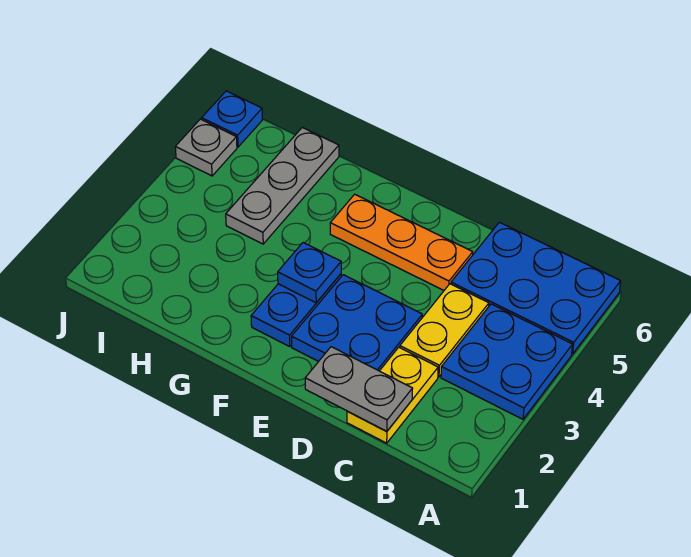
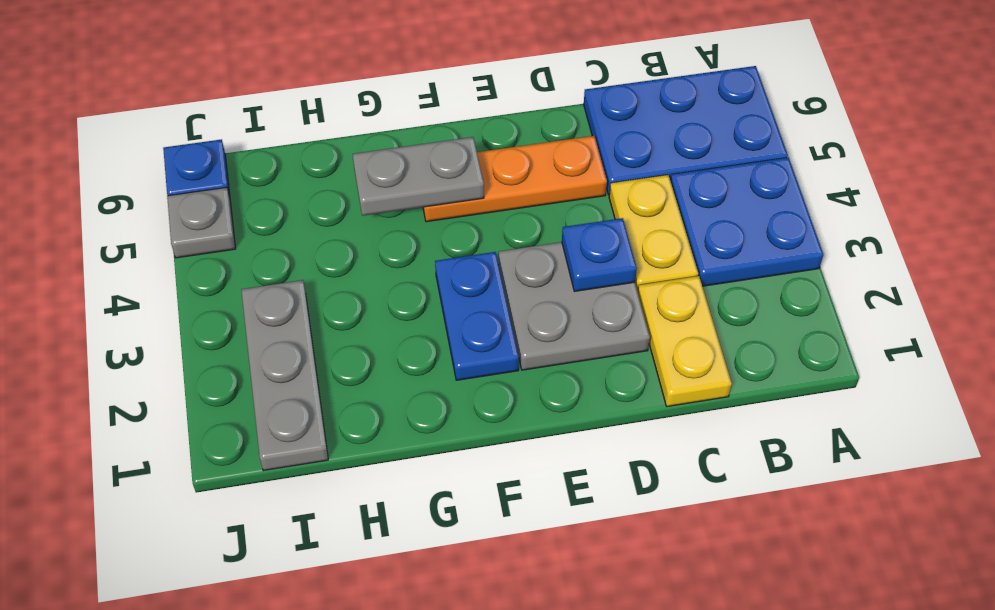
grey plate C1:D1 level 2 -> grey plate F5:G5 level 2
blue plate D2:E3 level 1 -> grey plate D2:E3 level 1
blue plate F3 level 2 -> blue plate D3 level 2
grey plate H4:H6 level 1 -> grey plate I1:I3 level 1

